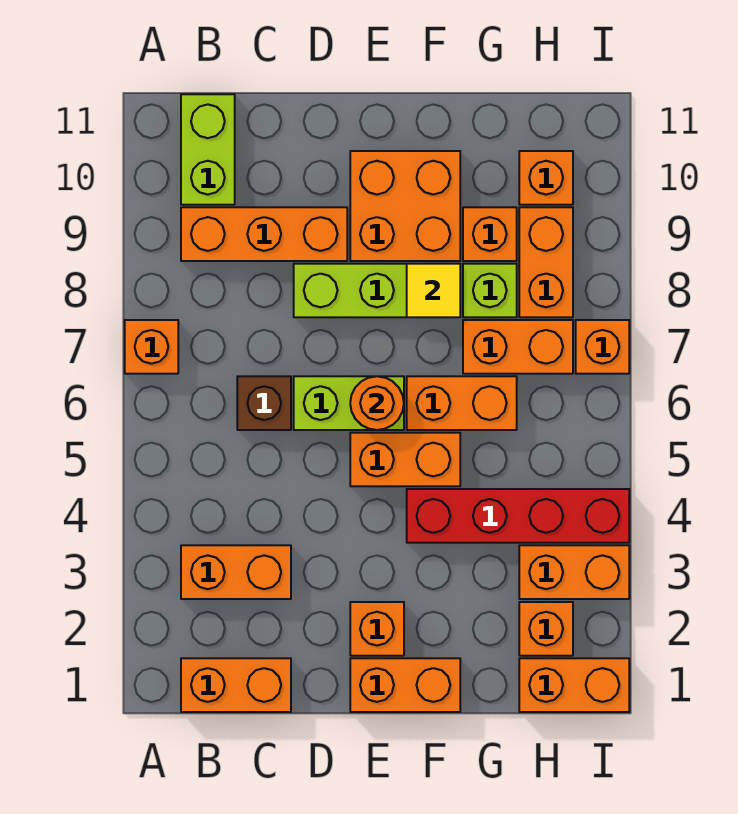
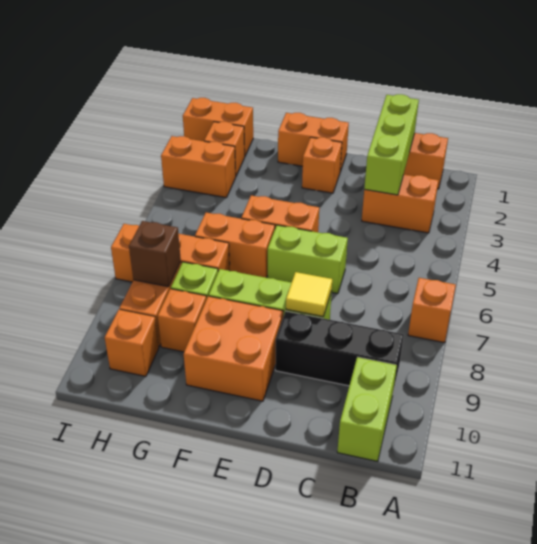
orange brick B9:D9 level 1 -> black brick B9:D9 level 1
none -> lime brick C1:C3 level 2
brown brick C6 level 1 -> brown brick H8 level 2
orange round brick E6 level 2 -> none
red brick F4:I4 level 1 -> none
yellow tile F8 level 2 -> yellow tile D8 level 2

